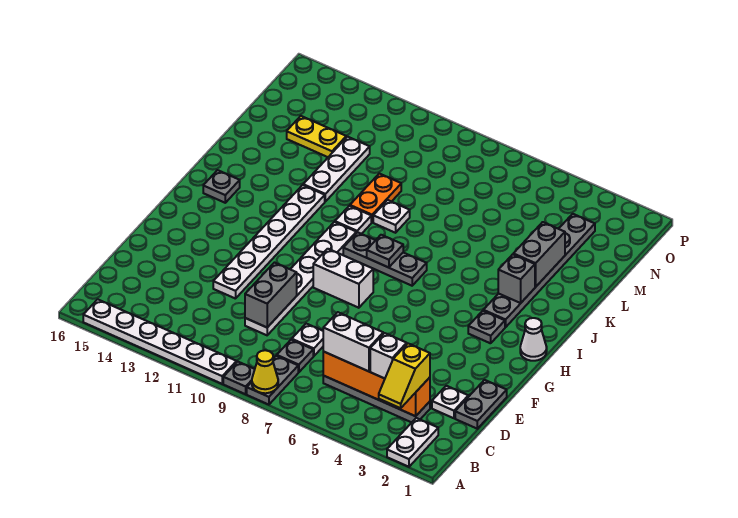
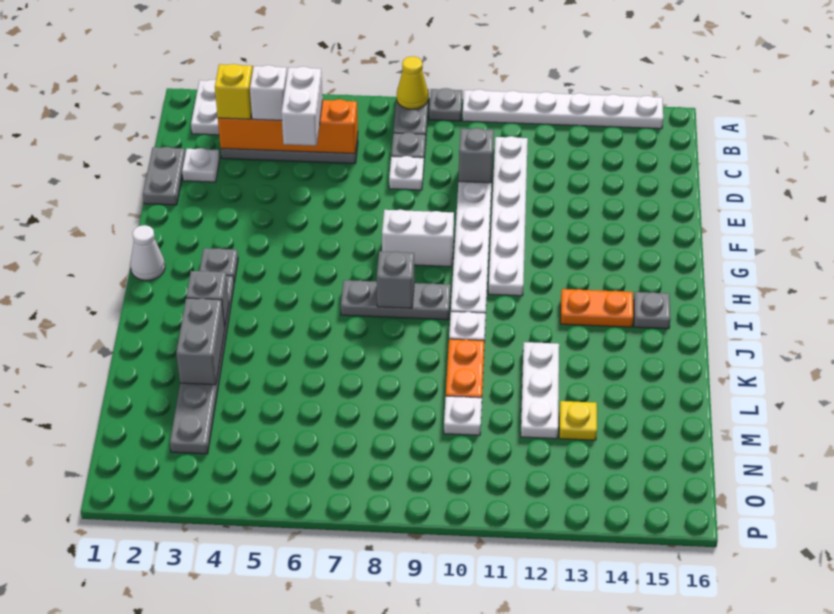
white brick C5:C6 level 3 -> white brick C5:D5 level 3
grey brick D10:E10 level 2 -> grey brick D10 level 2
white plate E12:J12 level 1 -> white plate C11:H11 level 1
grey plate I8 level 2 -> grey brick I8 level 2
none -> orange plate I13:I14 level 1
white plate K9 level 1 -> white plate M10 level 1
yellow plate M13:M14 level 1 -> yellow plate M13 level 1

